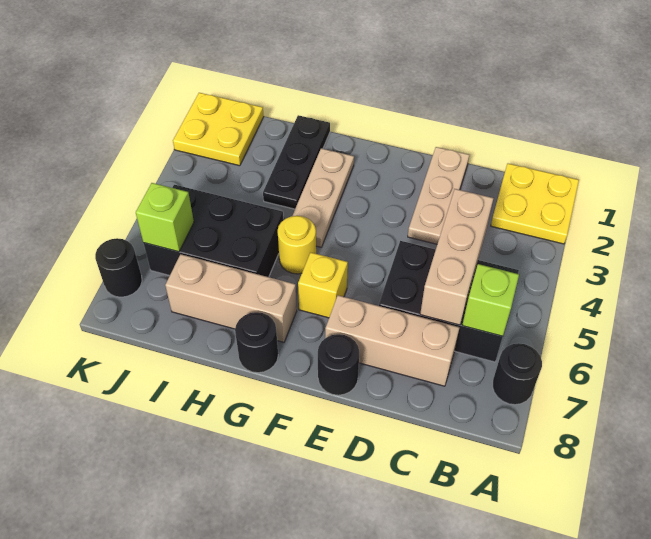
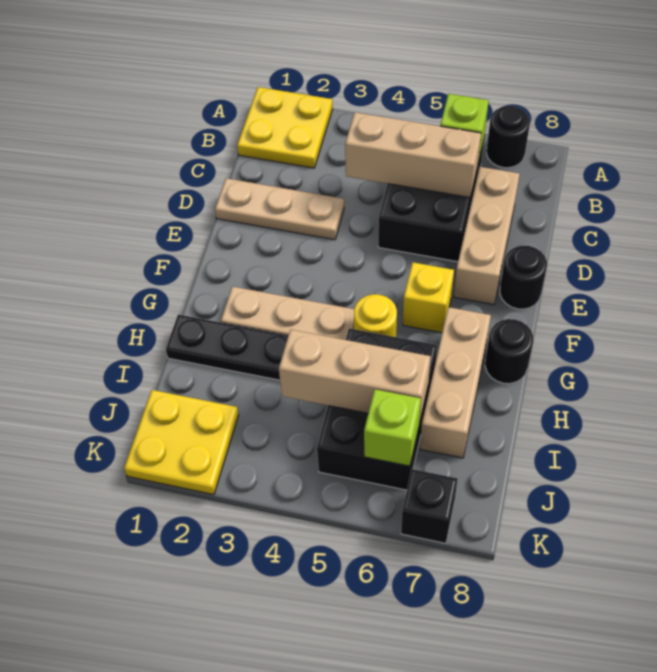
none -> tan brick I4:I6 level 2
black round brick K7 level 1 -> black brick K7 level 1

